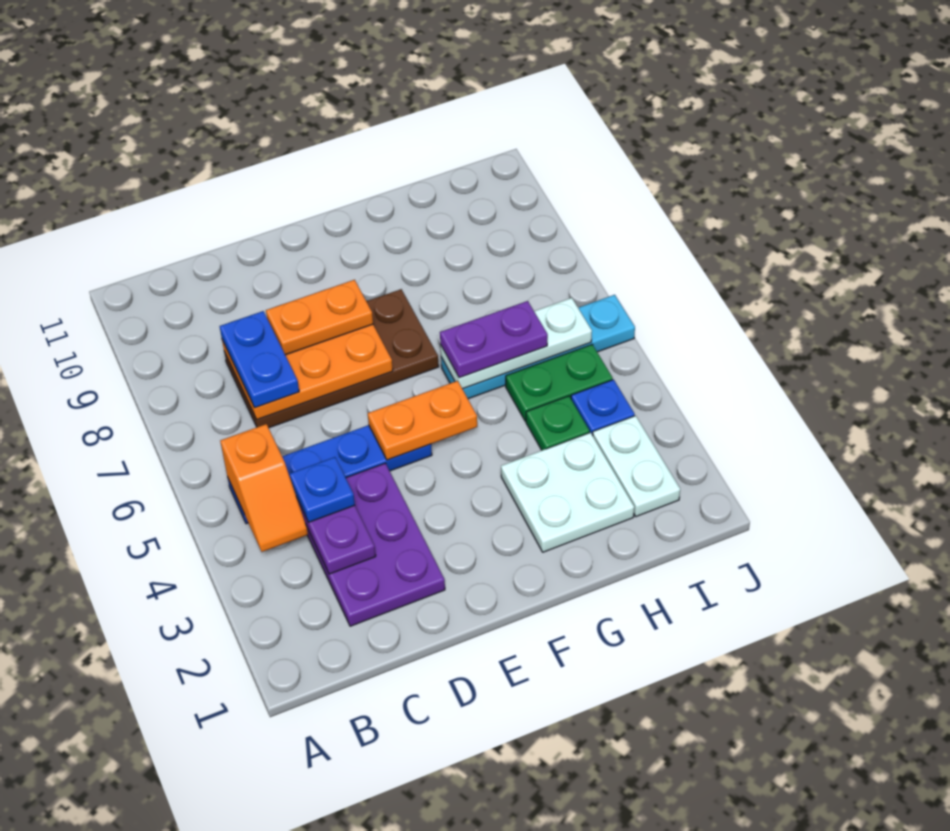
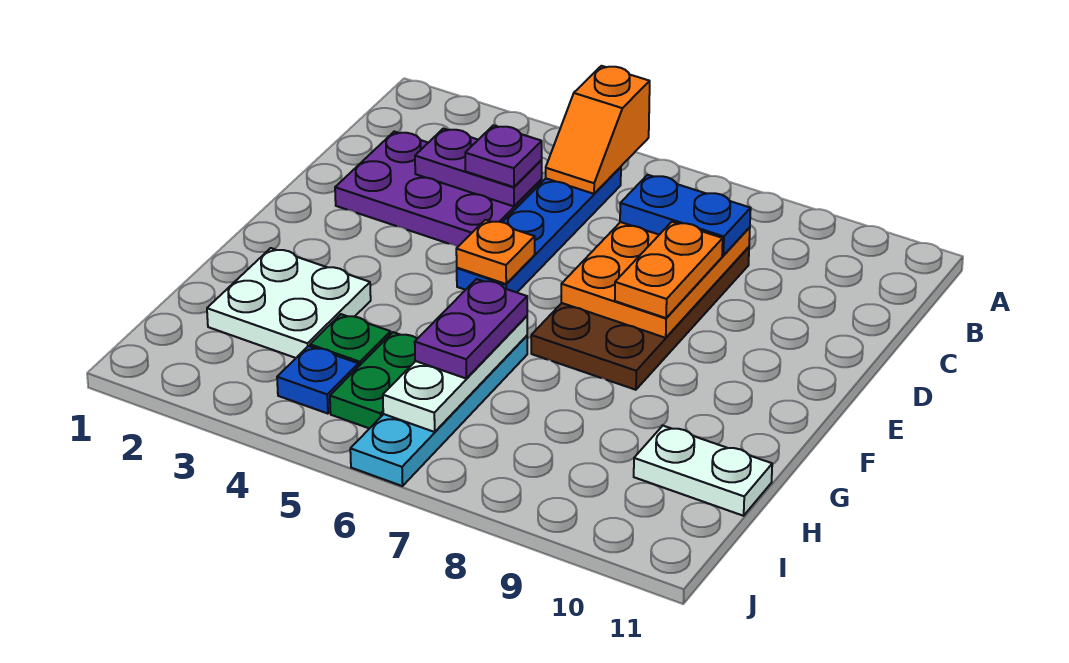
orange slope B4:B5 level 2 top 5 -> orange slope A5:B5 level 2 top A
blue plate C4 level 3 -> purple plate C4 level 3
orange plate E5:F5 level 2 -> orange plate E5 level 2
white plate I2:I3 level 1 -> white plate H10:H11 level 1

